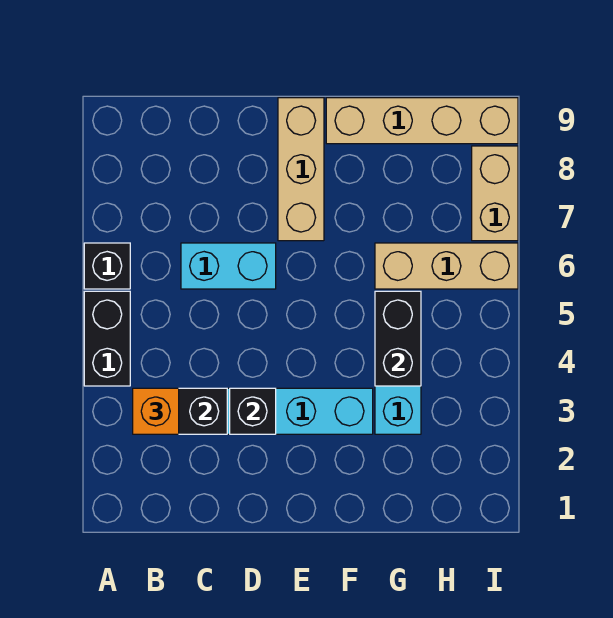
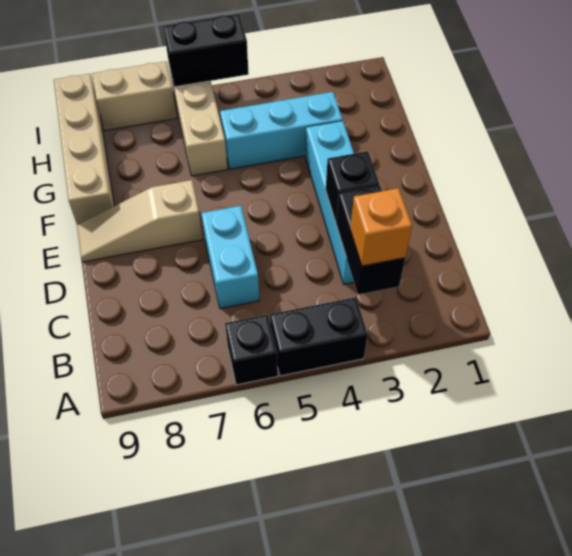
tan brick E7:E9 level 1 -> tan slope E7:E9 level 1 top 7
black brick G4:G5 level 2 -> black brick I5:I6 level 2

